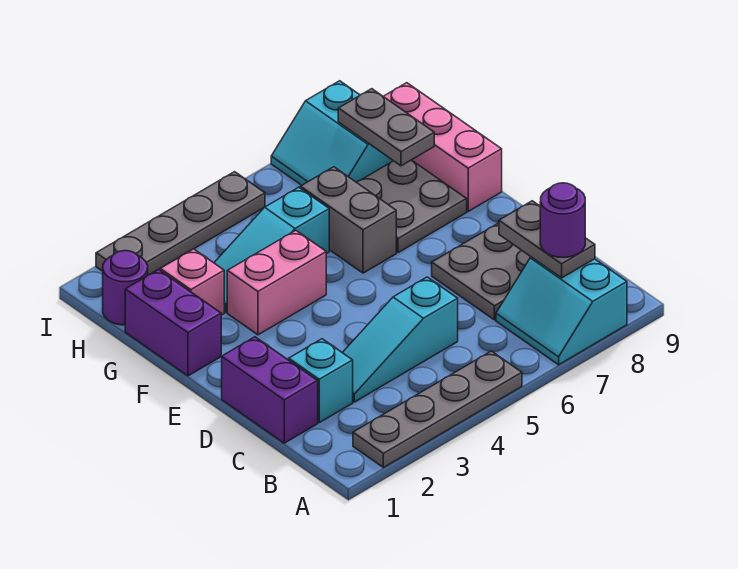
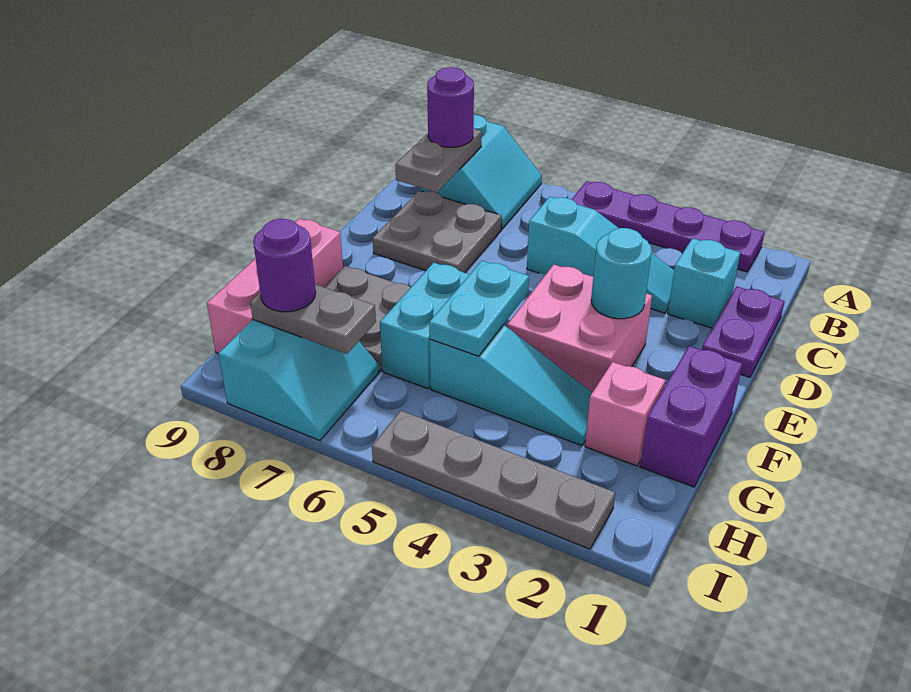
grey plate A2:A5 level 1 -> purple plate A2:A5 level 1
purple brick C1:D1 level 1 -> purple plate C1:D1 level 1
none -> cyan round brick E3 level 2
pink brick F3:F4 level 1 -> pink brick E3:F4 level 1
none -> cyan plate F5:G5 level 2
grey brick F6:G6 level 1 -> cyan brick F6:G6 level 1
grey plate G8:H8 level 2 -> grey plate H7:H8 level 2
purple round brick H1 level 1 -> purple round brick H8 level 3

